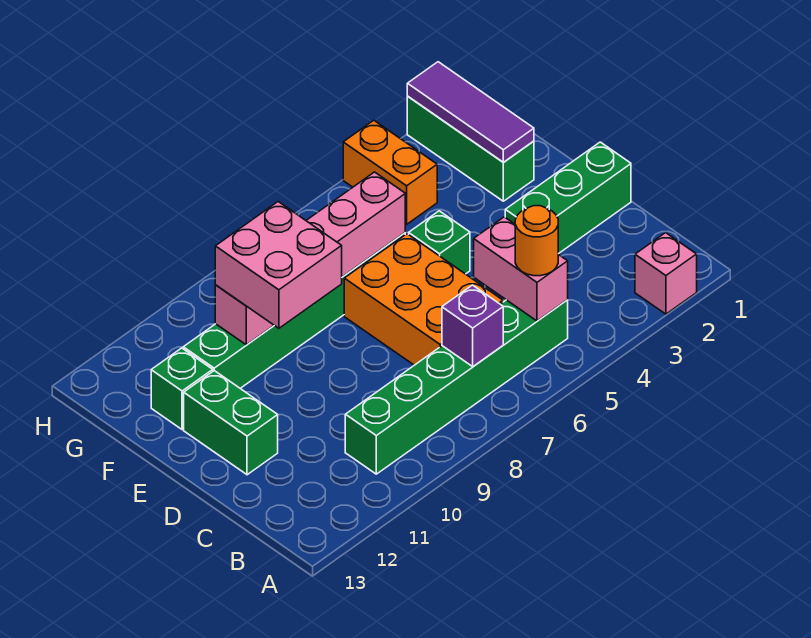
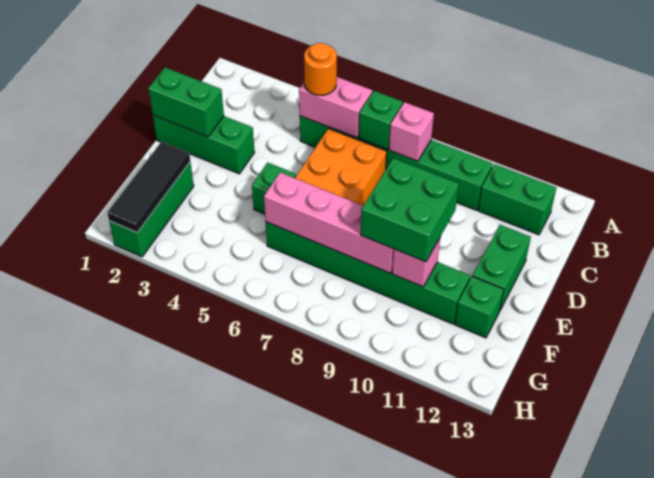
pink brick A2 level 1 -> pink brick B8 level 2
pink brick B5:C5 level 2 -> pink brick B5:B6 level 2
purple brick B7 level 2 -> green brick B7 level 2
none -> green brick B11:B12 level 1
none -> green brick D1:D2 level 2
pink brick E9:F10 level 3 -> green brick E9:F10 level 3
purple tile F2:H2 level 2 -> black tile F2:H2 level 2
orange brick G4:H4 level 1 -> none

